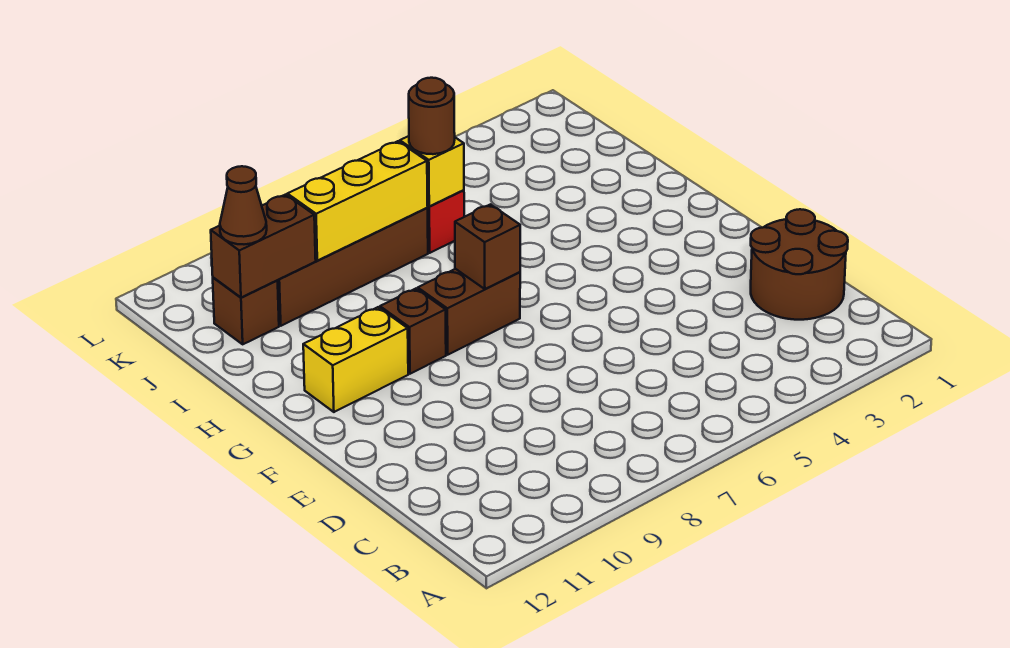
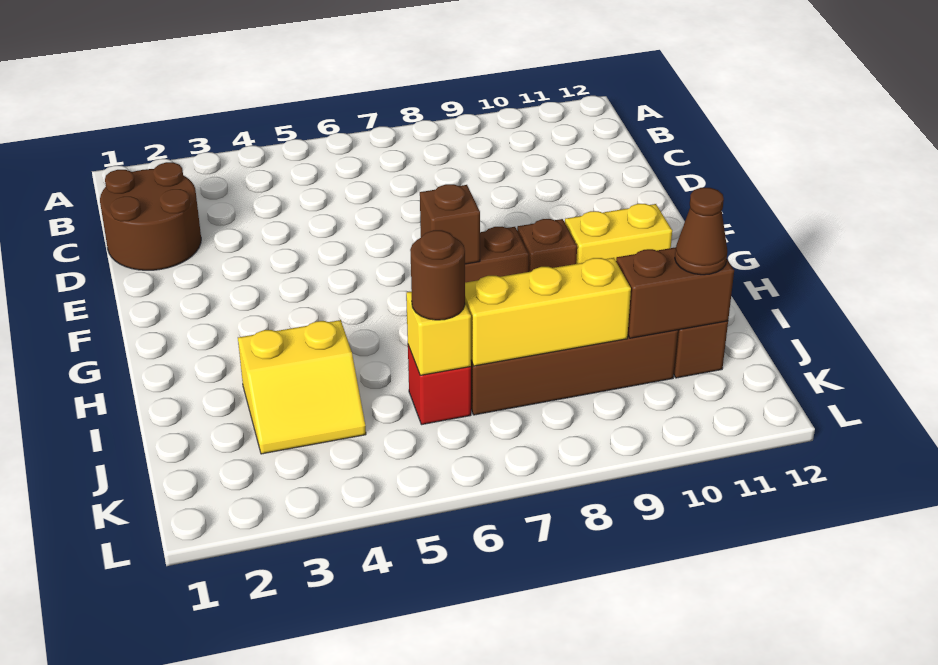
none -> yellow slope I3:J4 level 1 top I

